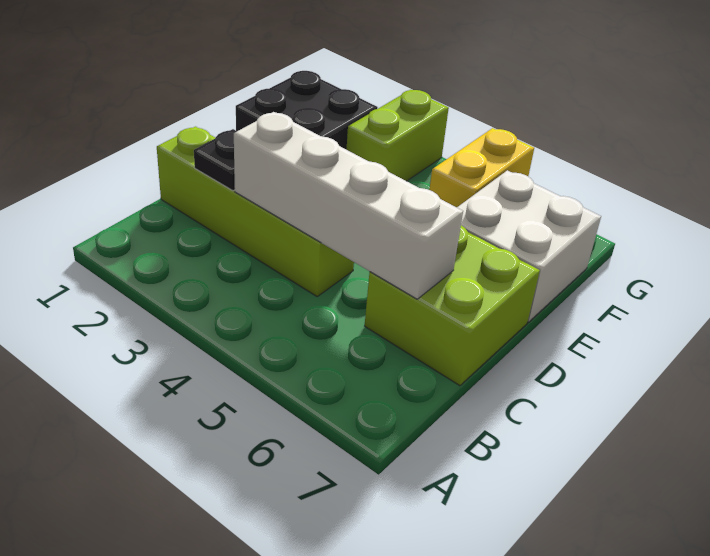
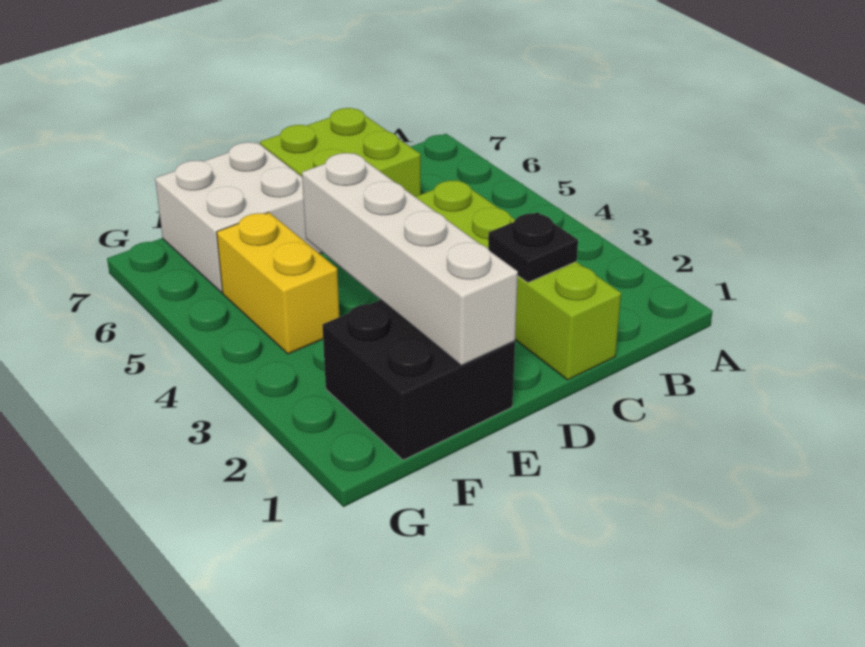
white brick C3:C6 level 2 -> white brick E1:E4 level 2
lime brick F3:G3 level 1 -> none
yellow brick F5:G5 level 1 -> yellow brick F4:F5 level 1

